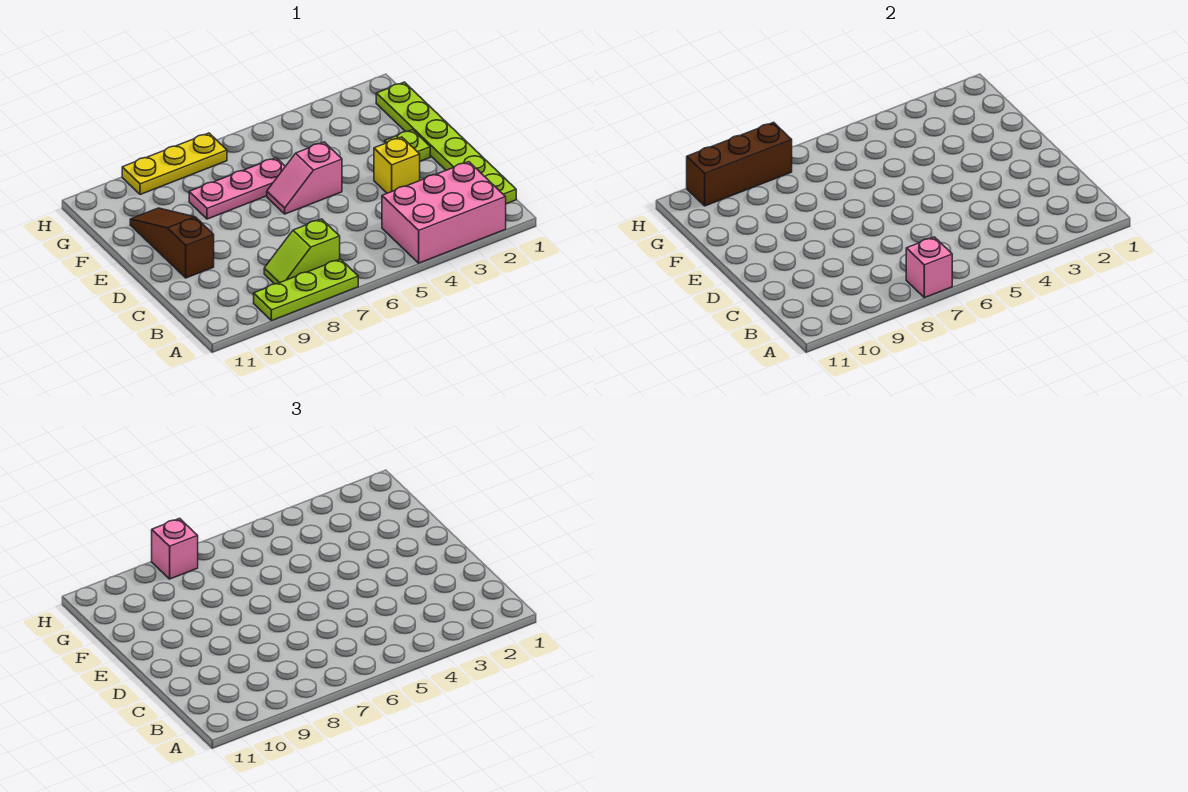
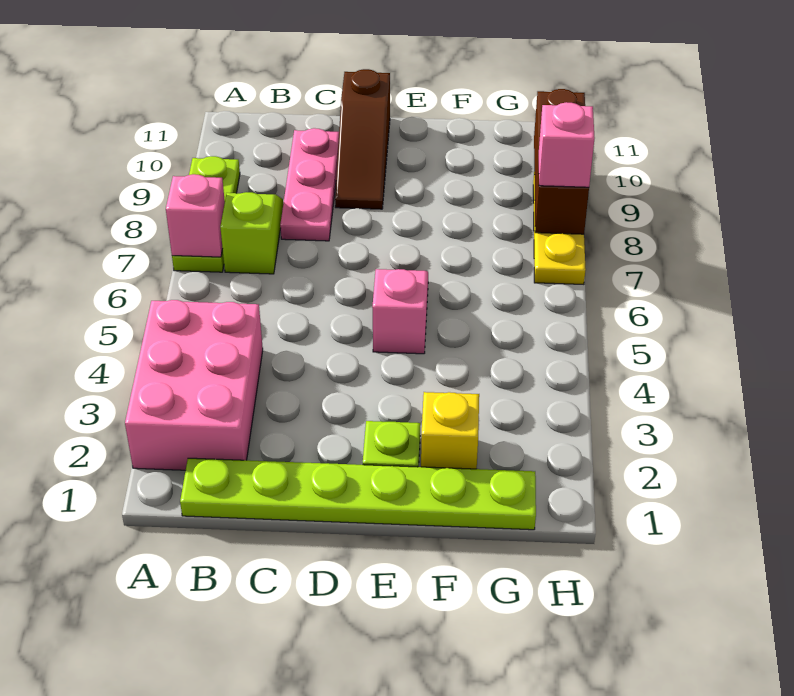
yellow brick D3 level 1 -> yellow brick F2 level 1
brown slope D10:F10 level 1 top D -> brown slope D9:D11 level 1 top 11
pink plate F6:F8 level 1 -> pink plate C8:C10 level 1

